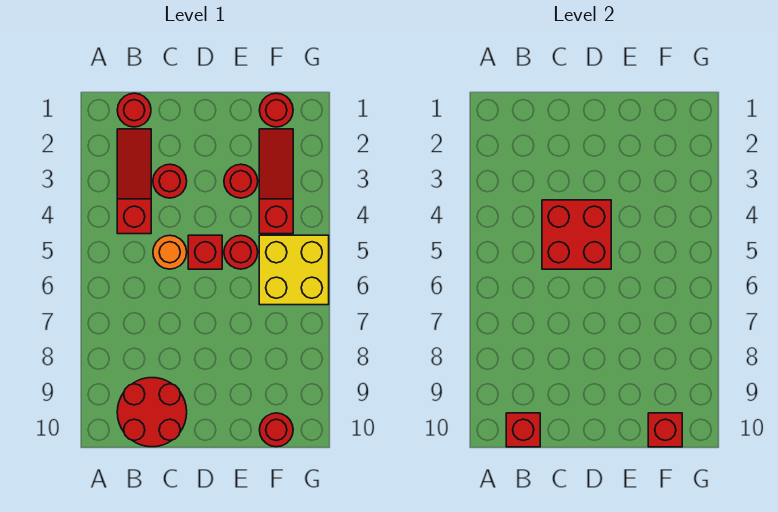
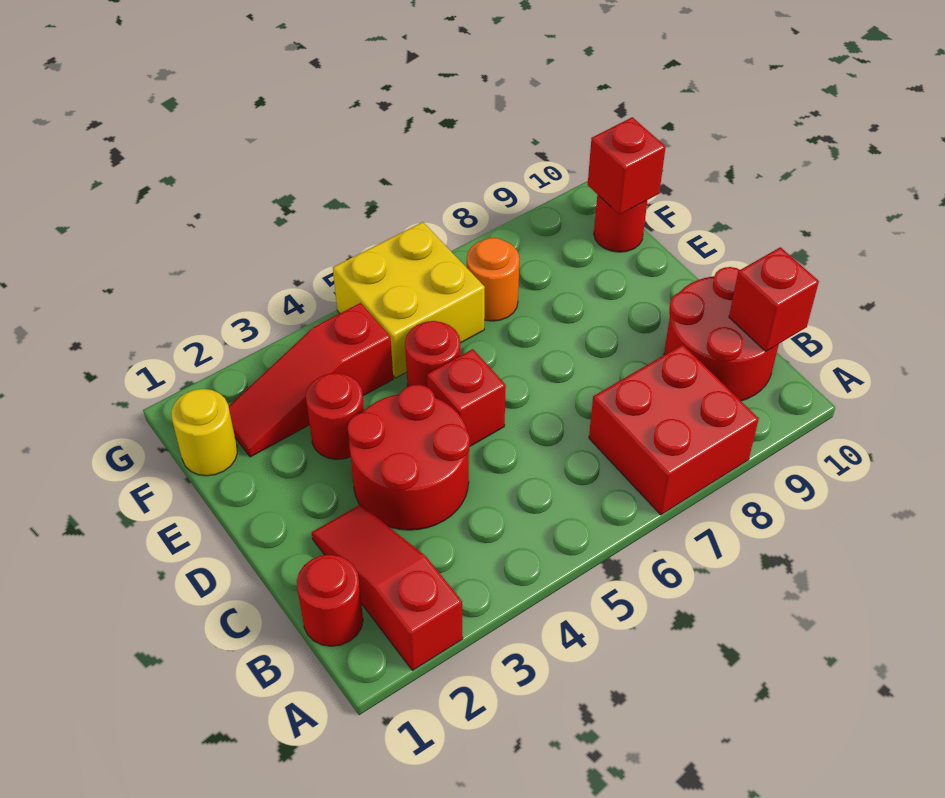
red slope B2:B4 level 1 top 4 -> red slope A2:C2 level 1 top A
red round brick C3 level 1 -> red round brick C3:D4 level 1
red brick C4:D5 level 2 -> red brick A7:B8 level 1
orange round brick C5 level 1 -> orange round brick F7 level 1
red round brick F1 level 1 -> yellow round brick F1 level 1

